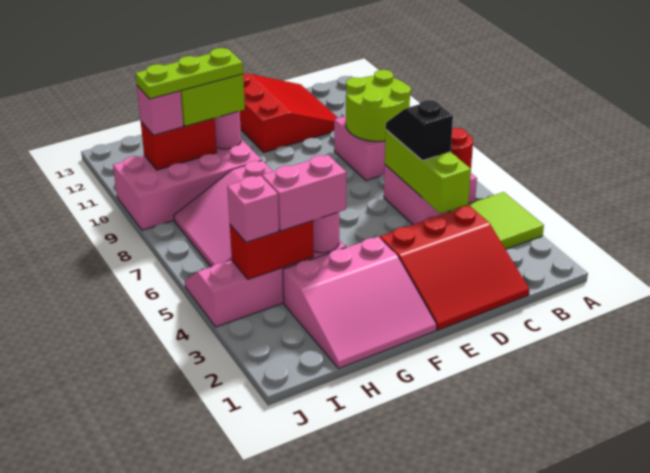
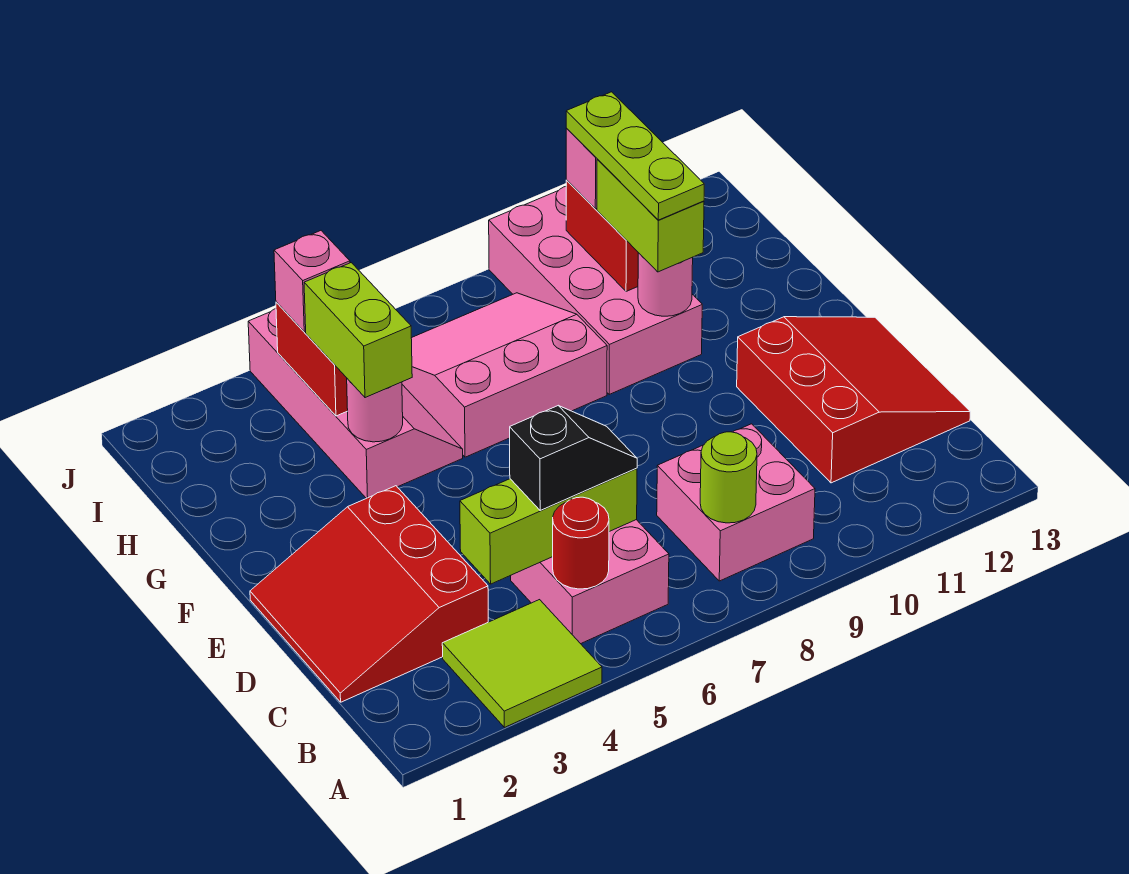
lime round brick B8:C9 level 2 -> lime round brick B8 level 2
red slope C11:E13 level 1 top E -> red slope C11:E13 level 1 top 11
pink slope F1:H3 level 1 top 3 -> none
pink brick G4:H4 level 3 -> lime brick G4:H4 level 3

